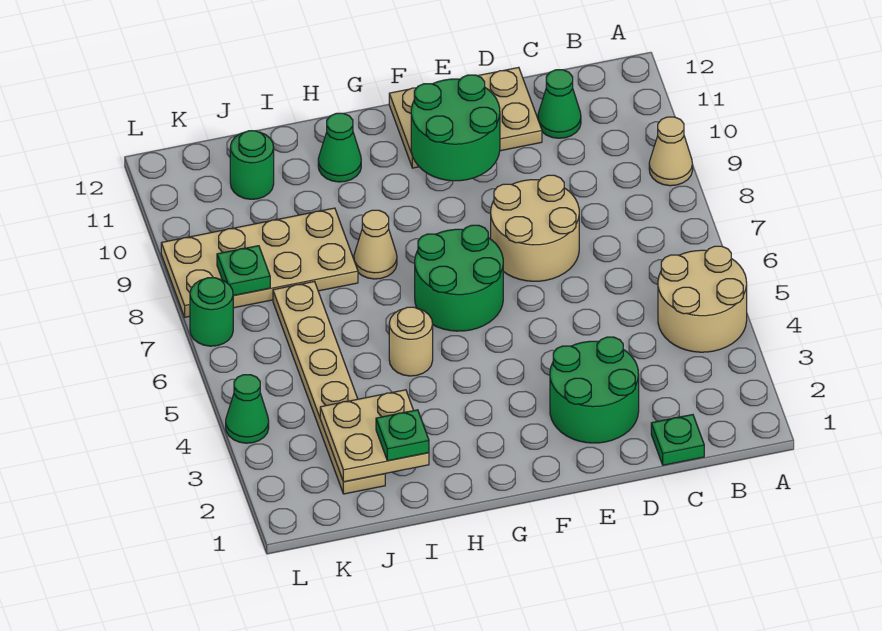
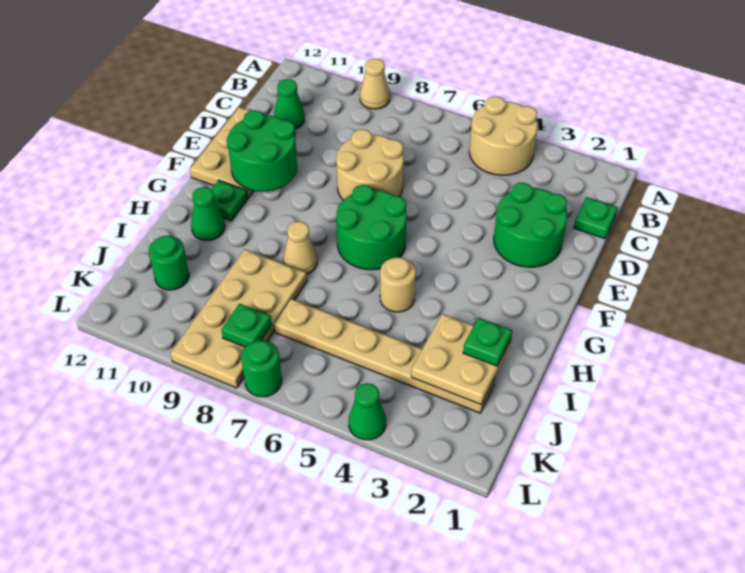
none -> green plate G11 level 1

